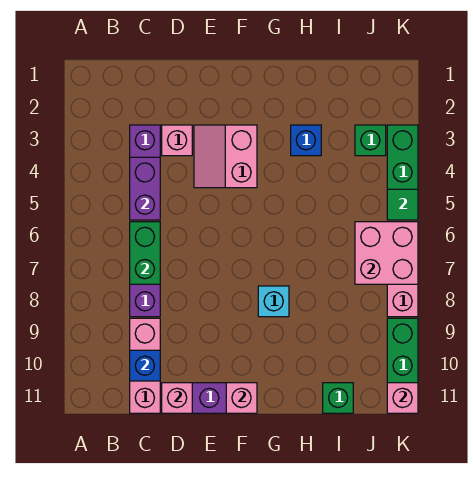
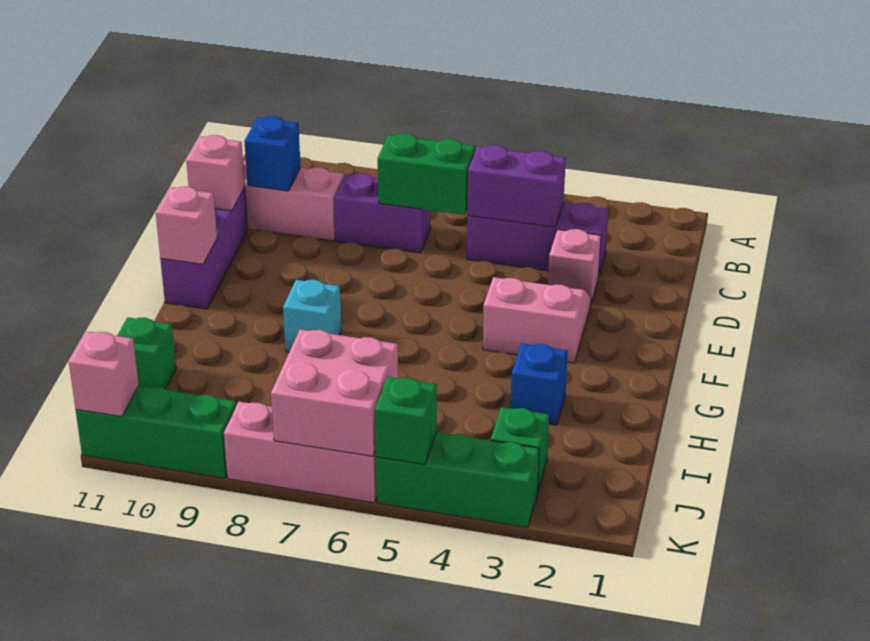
green tile K5 level 2 -> green brick K5 level 2

